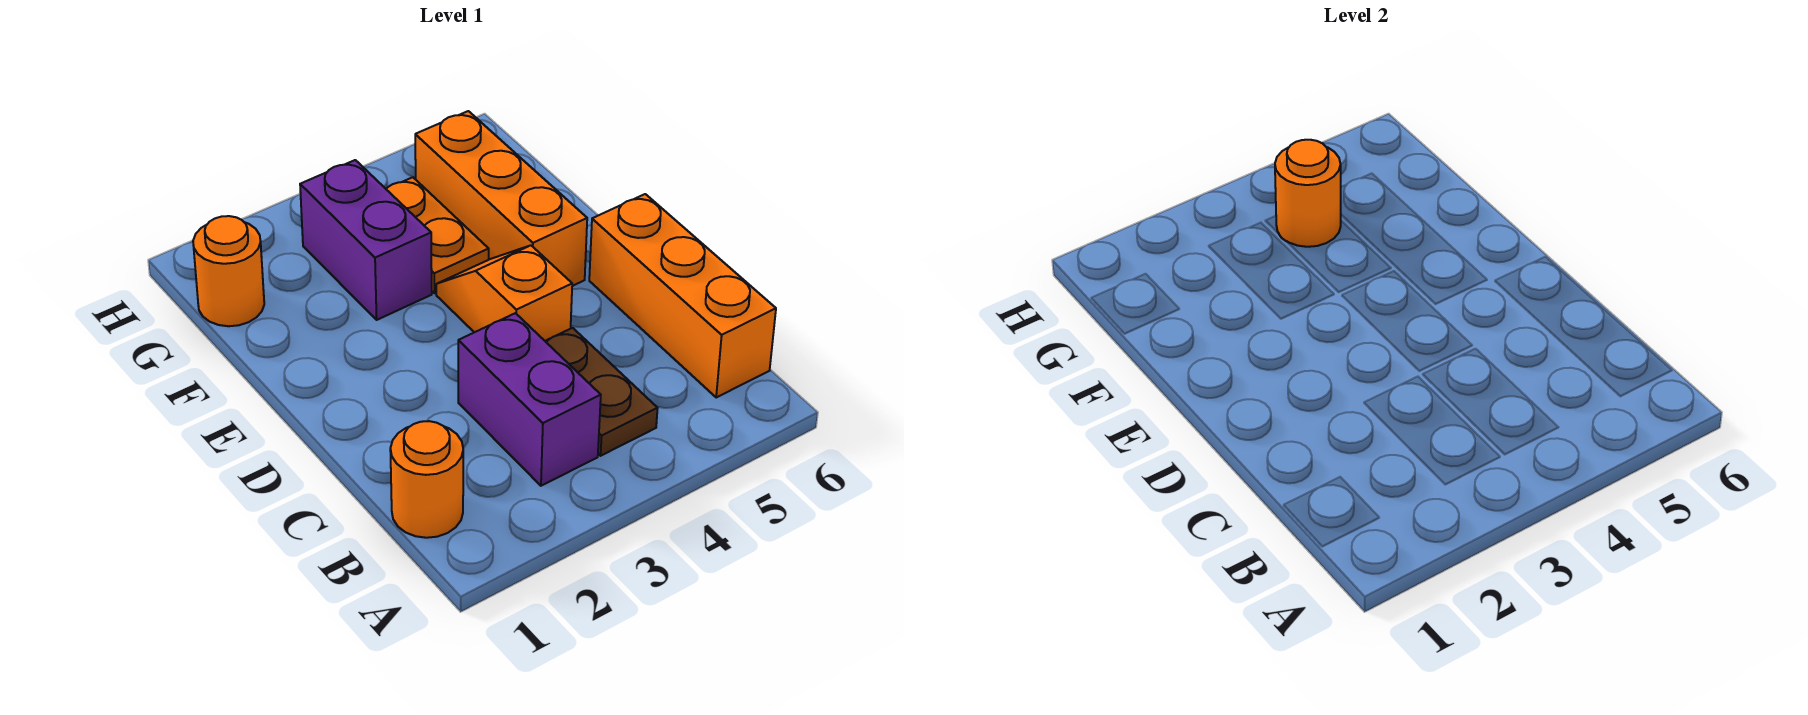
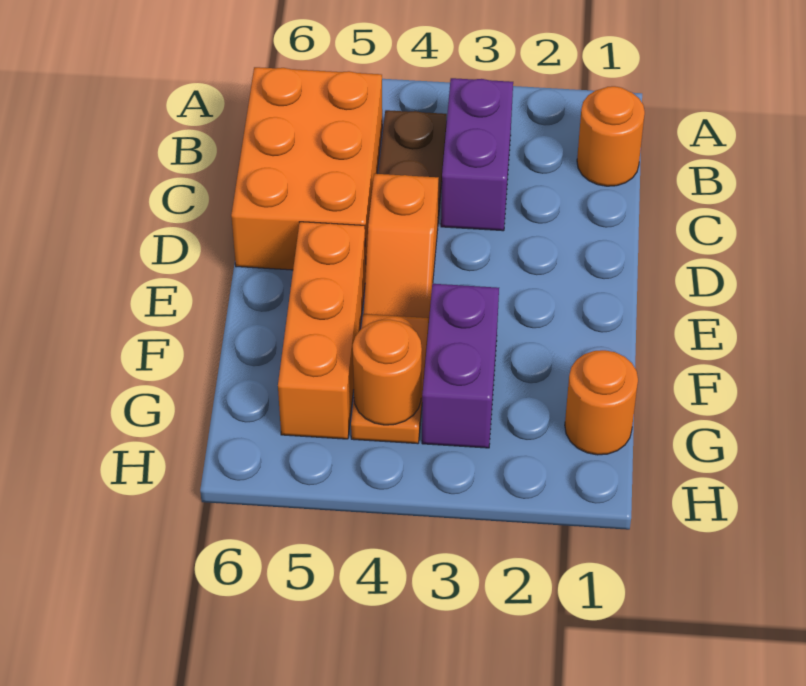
orange brick B6:D6 level 1 -> orange brick B5:D6 level 1

